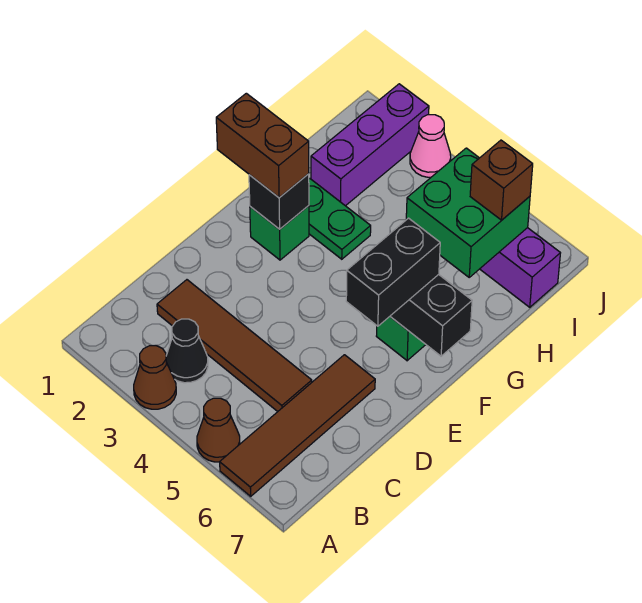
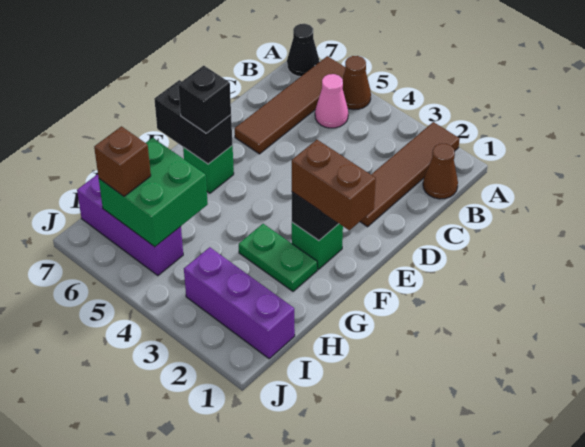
brown cone A3 level 1 -> brown cone B1 level 1
black cone B3 level 1 -> black cone A7 level 1
brown tile C2:C5 level 1 -> brown tile A2:D2 level 1
black brick E6:F6 level 3 -> black brick F6 level 3
purple brick H2:J2 level 1 -> purple brick I1:I3 level 1
pink cone J3 level 1 -> pink cone B5 level 1

